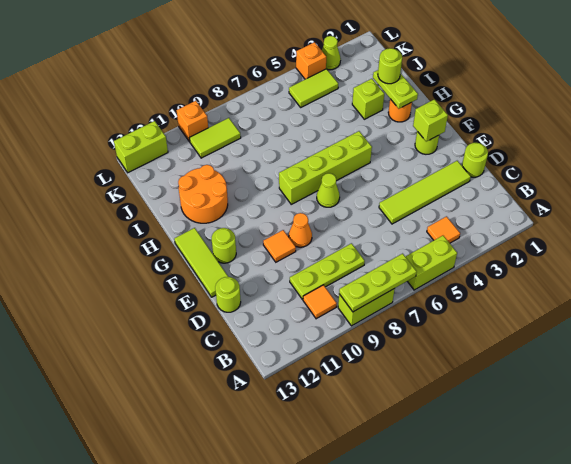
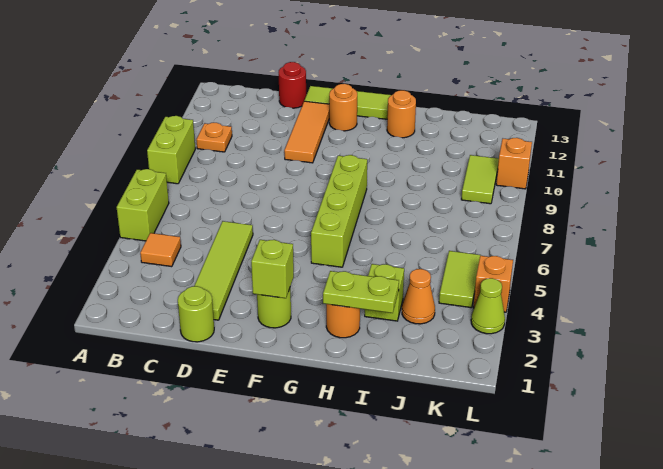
lime plate A7:A9 level 2 -> none
orange tile B10 level 1 -> orange plate B10 level 1
lime plate C8:C10 level 1 -> none
lime round brick D13 level 1 -> red round brick D13 level 1
orange cone E9 level 1 -> orange cone J3 level 1
orange tile E10 level 1 -> orange tile E10:E12 level 1
lime cone F7 level 1 -> none
lime round brick F12 level 1 -> orange round brick F12 level 1
orange round brick H11:I12 level 1 -> orange round brick H12 level 1
lime round brick I2 level 3 -> none
lime brick L12:L13 level 1 -> none

